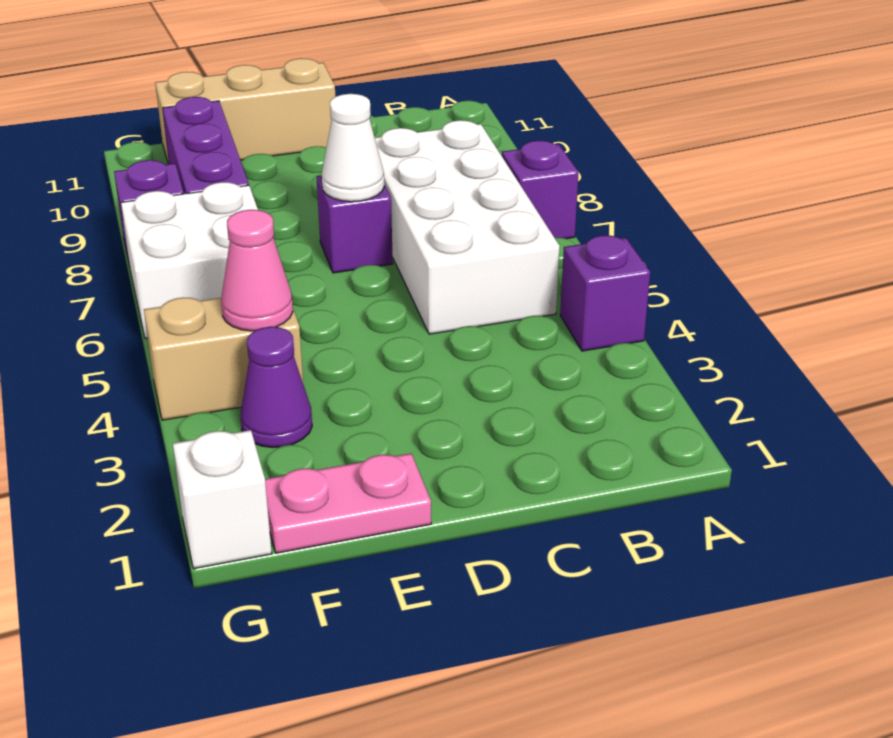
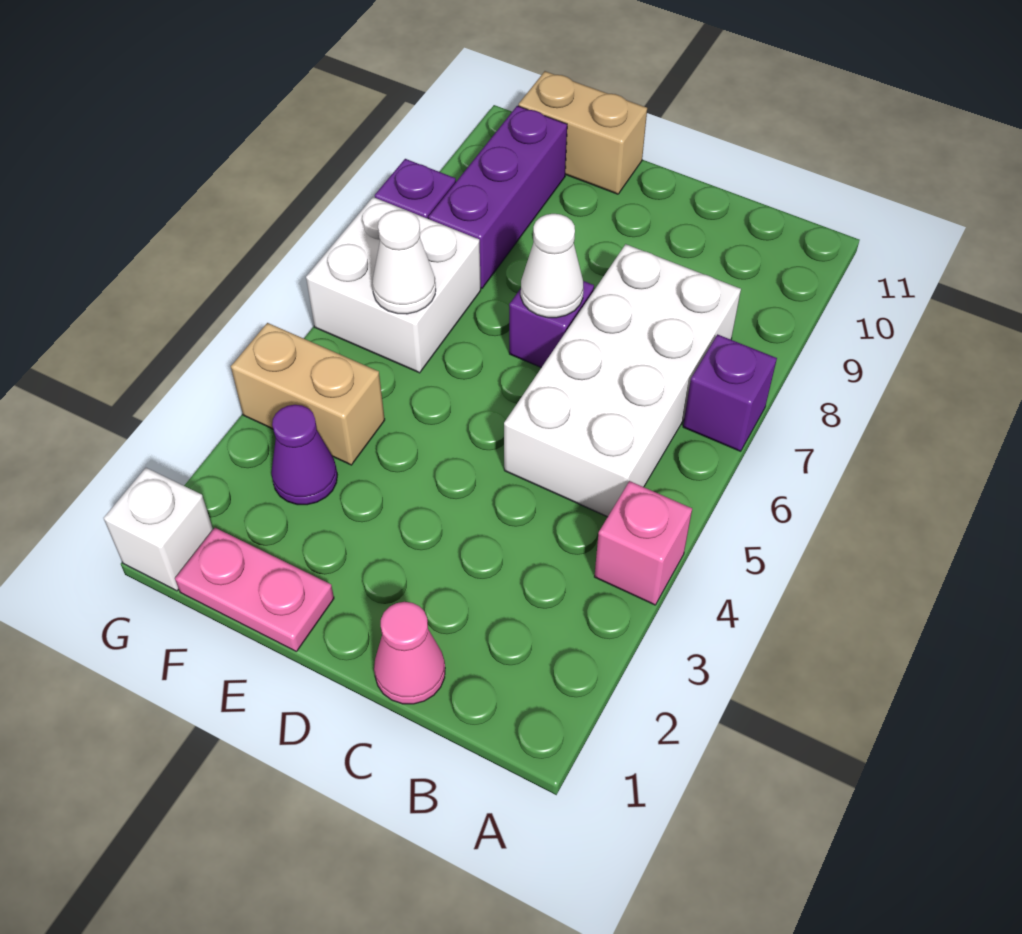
purple brick A4 level 1 -> pink brick A4 level 1
tan brick D11:F11 level 1 -> tan brick E11:F11 level 1
pink cone F4 level 2 -> pink cone C1 level 1
none -> white cone F6 level 2

